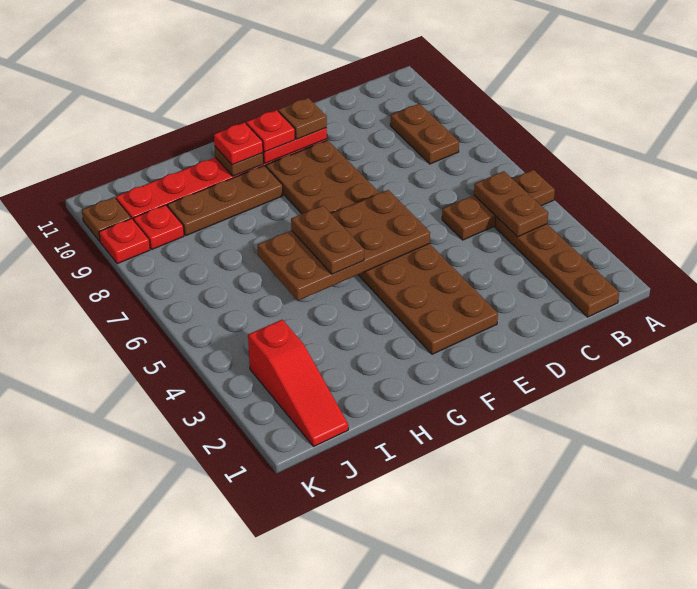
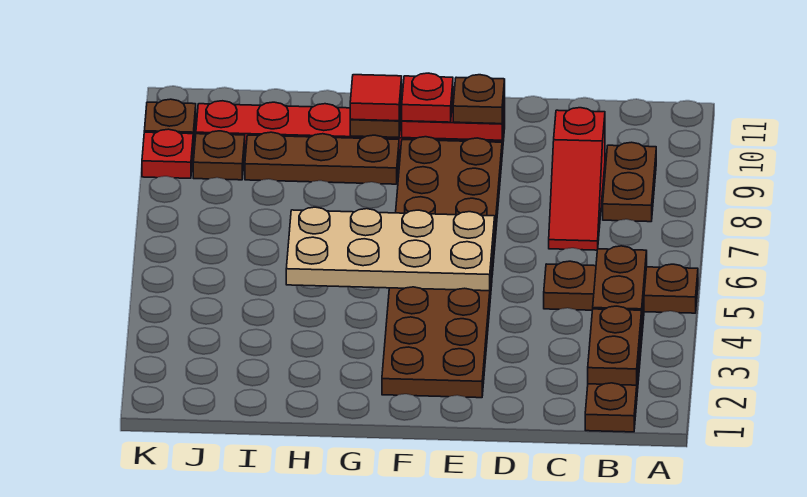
brown plate E5:H6 level 2 -> tan plate E5:H6 level 2
brown plate G5:G6 level 3 -> brown plate B2:B3 level 2
red plate G10 level 3 -> red tile G10 level 3
red slope J1:J3 level 1 top 3 -> red slope C7:C9 level 1 top 9
red plate J9 level 1 -> brown plate J9 level 1

